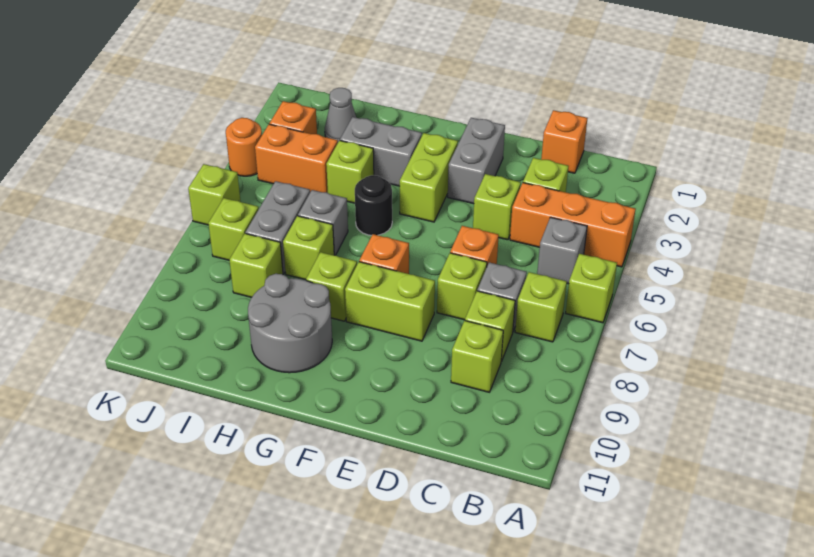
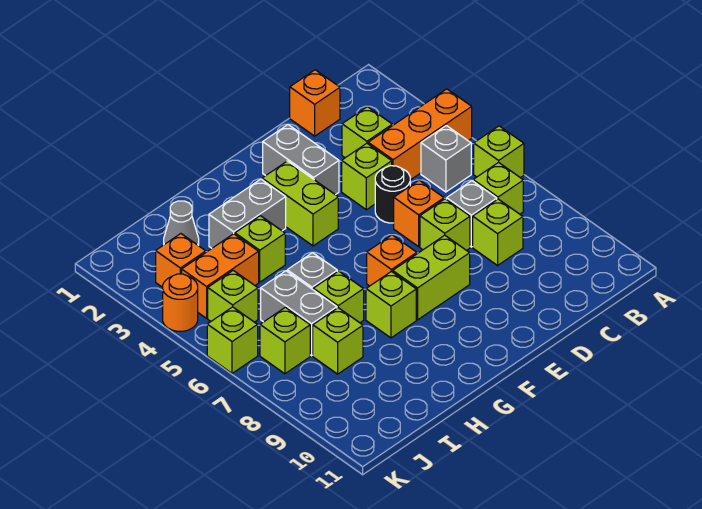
lime brick C9 level 1 -> lime brick J5 level 1
black round brick G5 level 1 -> black round brick D5 level 1
grey round brick G9:H10 level 1 -> none

